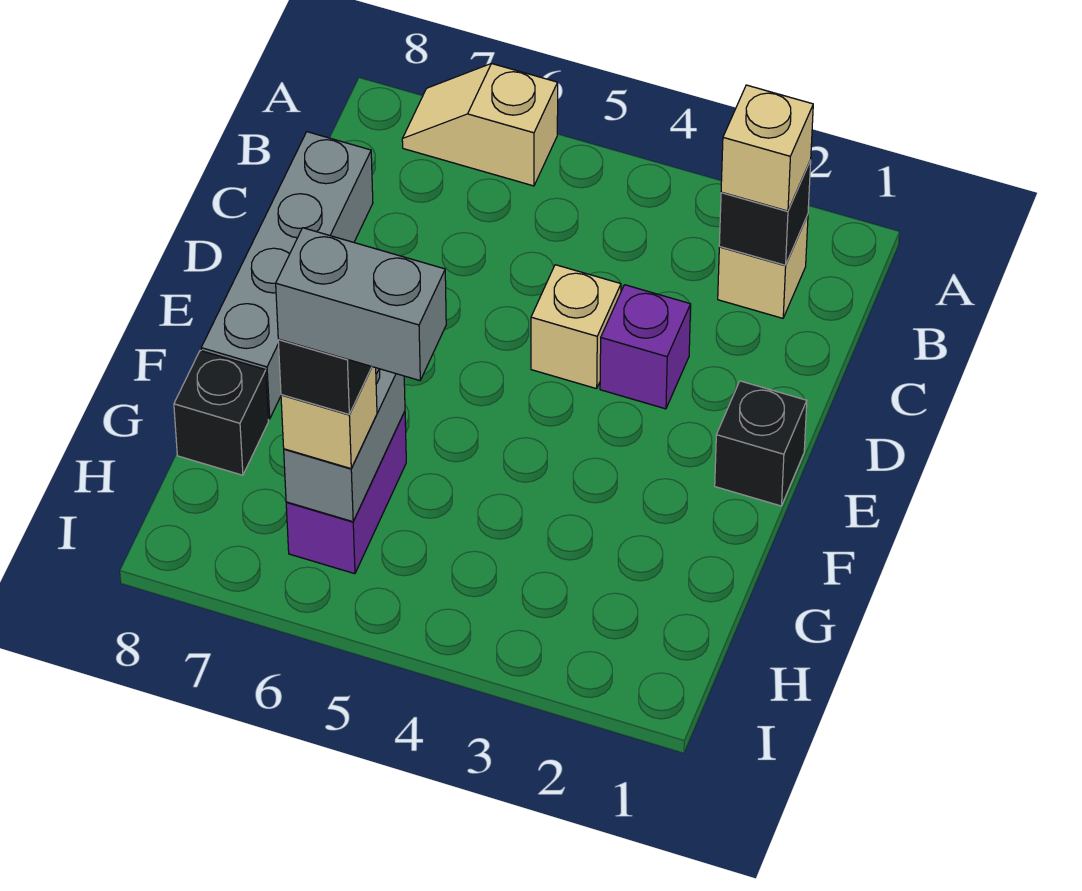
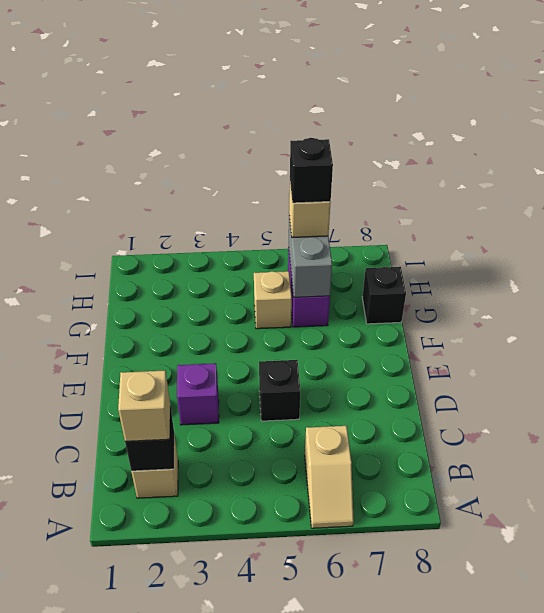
tan slope A6:A7 level 1 top 6 -> tan slope A6:B6 level 1 top B
grey brick C8:F8 level 1 -> none
tan brick D4 level 1 -> tan brick G5 level 1
black brick E1 level 1 -> black brick D5 level 1
grey brick H5:H6 level 5 -> none

